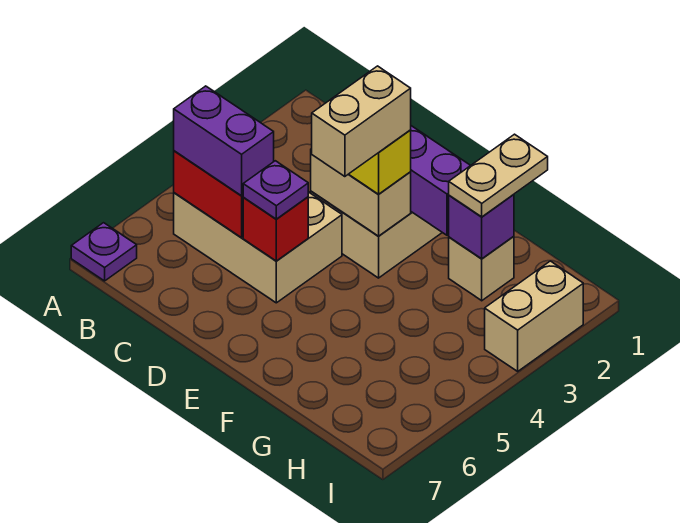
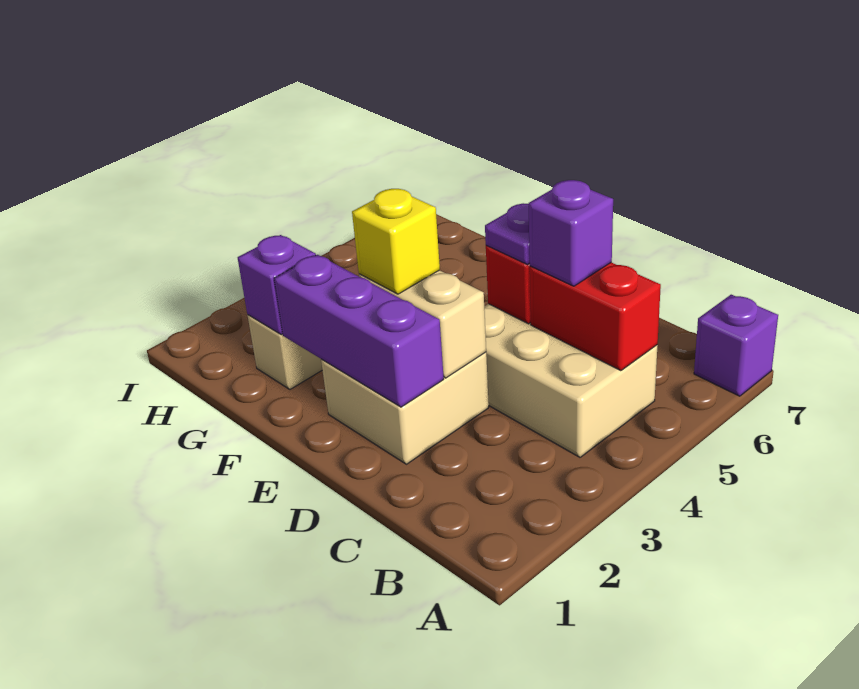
purple plate A7 level 1 -> purple brick A7 level 1
purple brick B5:C5 level 3 -> purple brick C5 level 3
tan brick E3:E4 level 4 -> none
tan plate G1:G2 level 3 -> none
tan brick I2:I3 level 1 -> none

